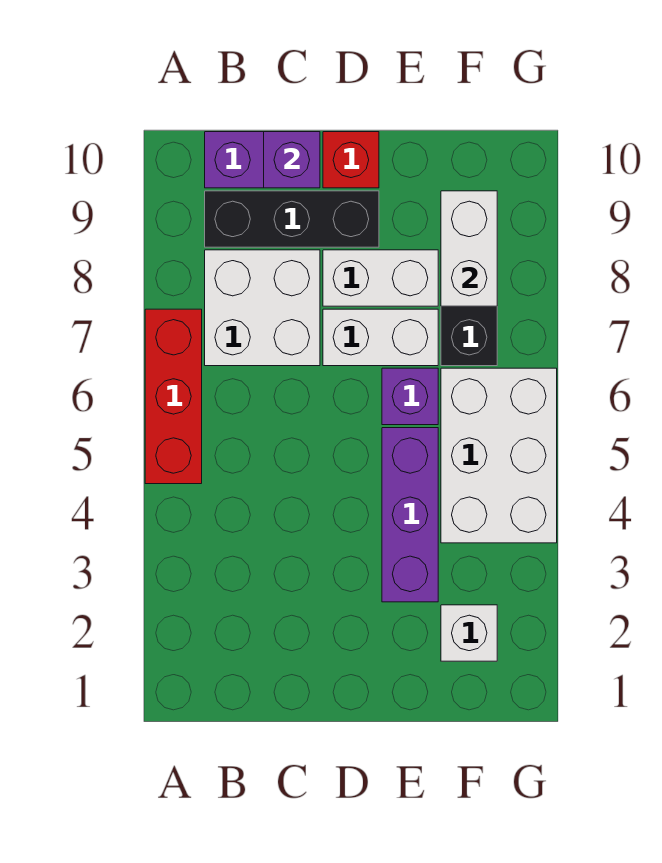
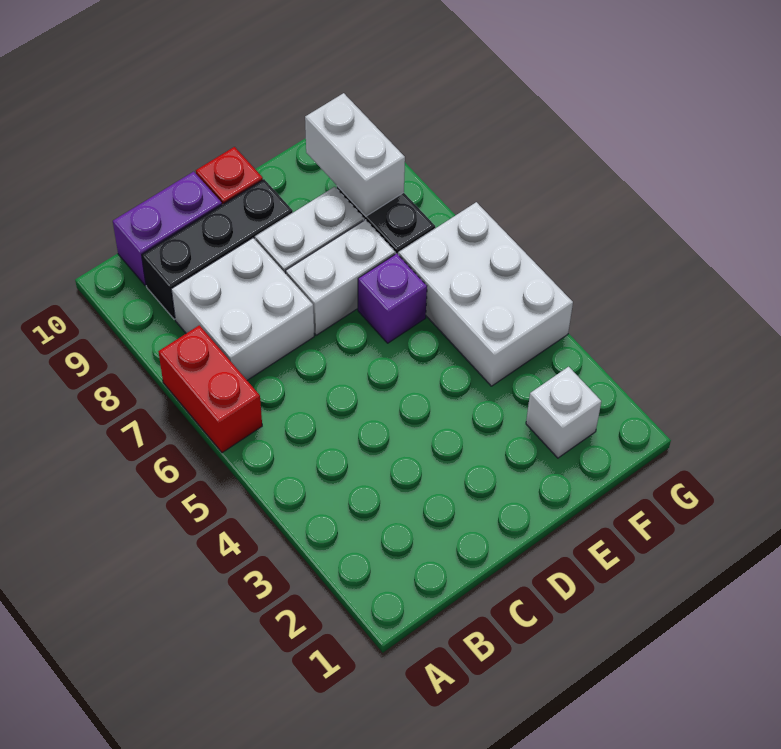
red brick A5:A7 level 1 -> red brick A6:A7 level 1
purple brick C10 level 2 -> none
purple brick E3:E5 level 1 -> none

